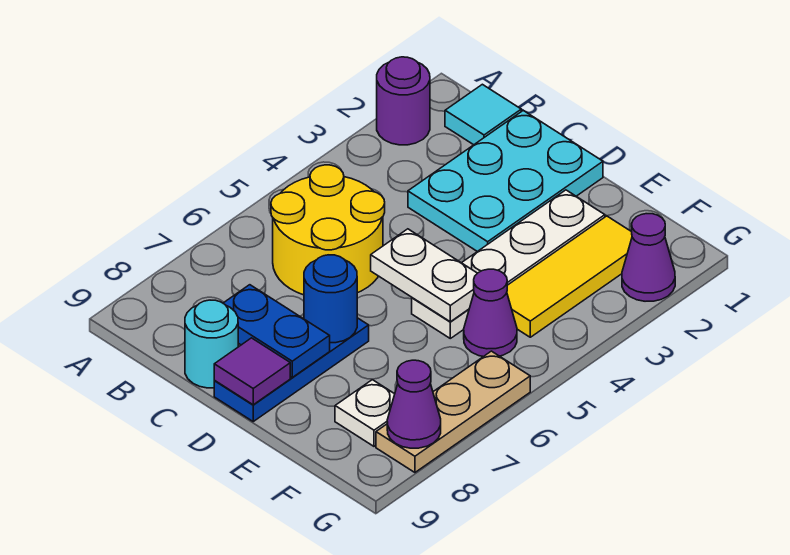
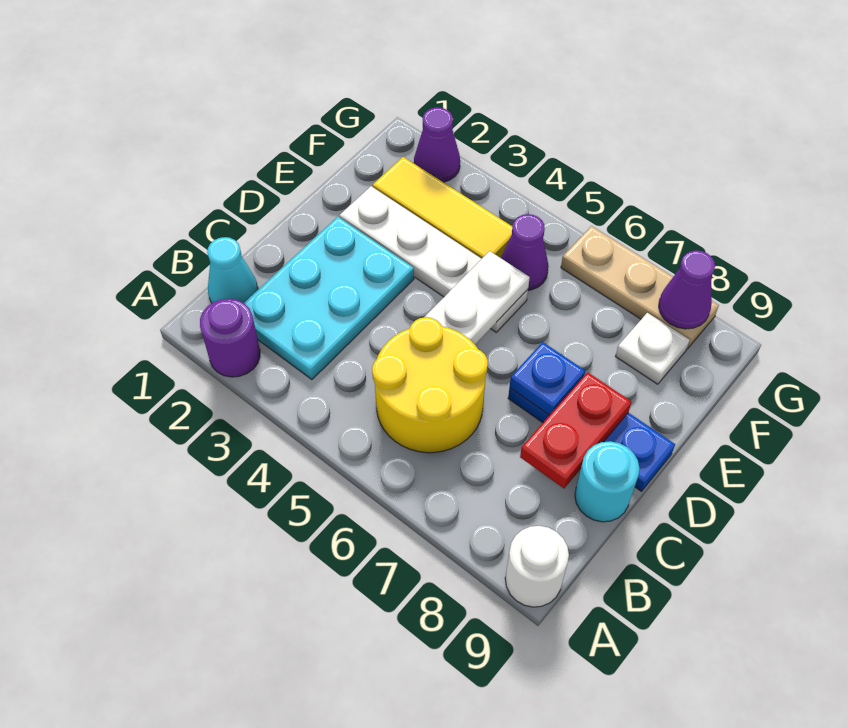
none -> white round brick A9 level 1
cyan tile B1 level 1 -> cyan cone B1 level 1
cyan plate C1:D3 level 1 -> cyan plate B2:D3 level 1
blue plate C8:D8 level 2 -> red plate C8:D8 level 2
blue round brick D7 level 2 -> blue plate D7 level 2
purple tile D9 level 2 -> none

